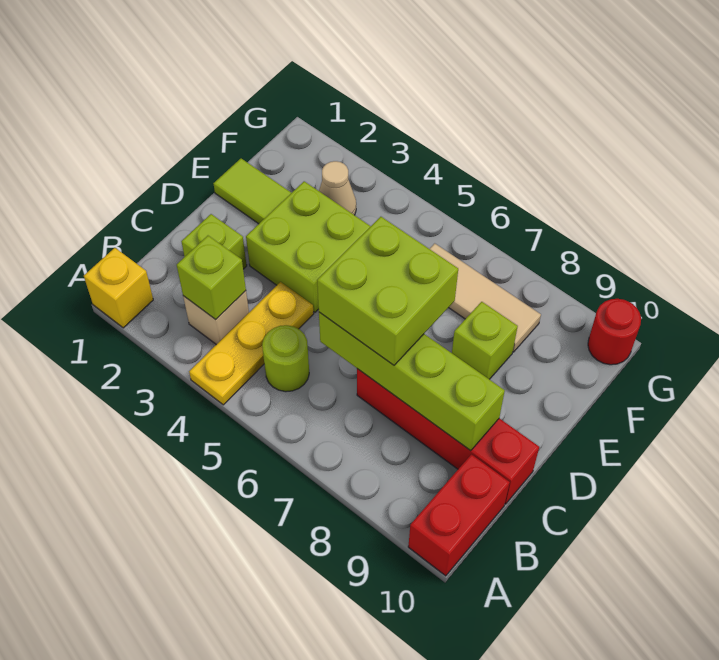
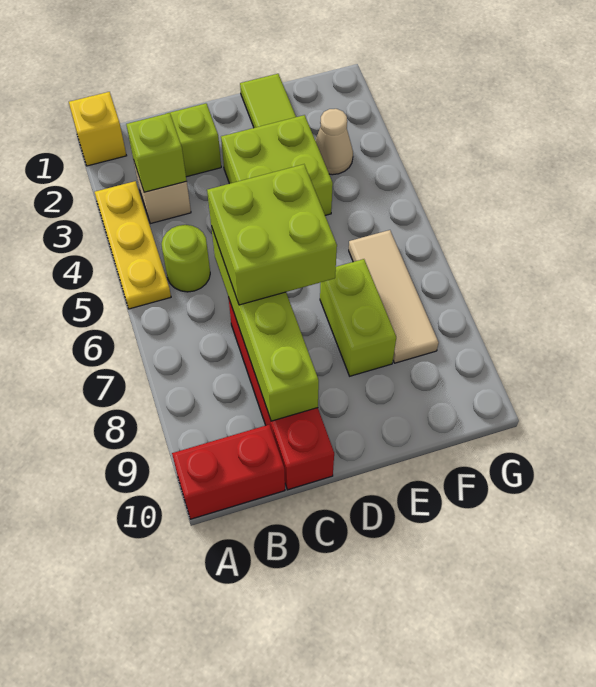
yellow plate A4:C4 level 1 -> yellow plate A3:A5 level 1
lime brick E8 level 1 -> lime brick E7:E8 level 1
red round brick G10 level 1 -> none

